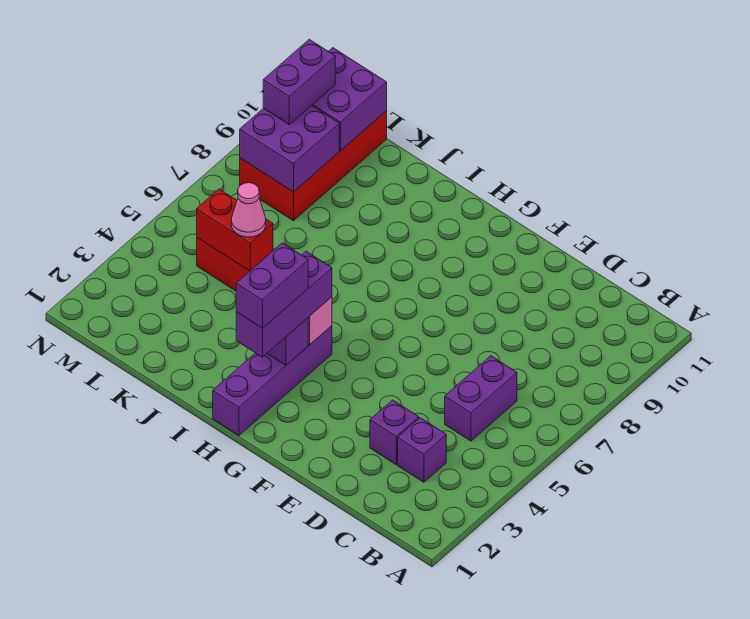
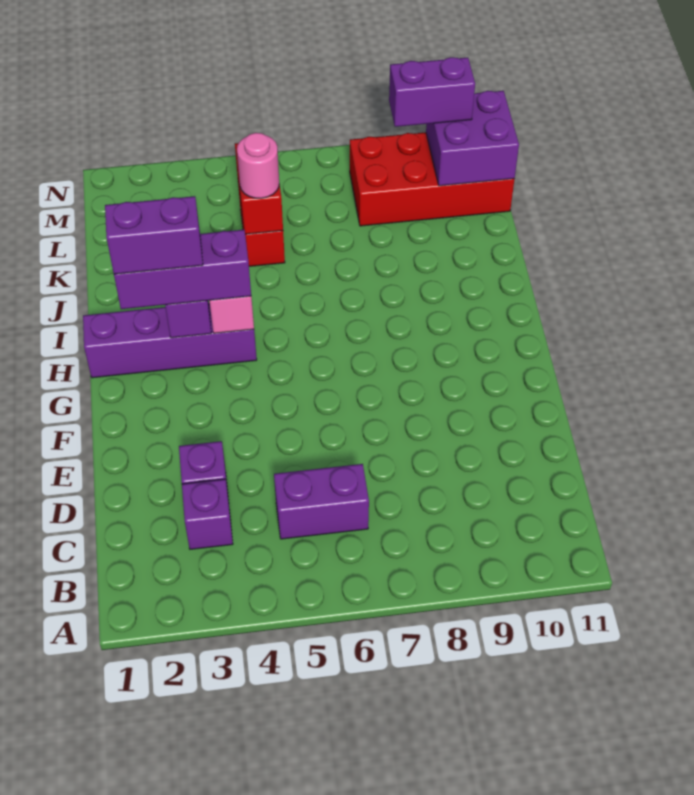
pink cone K5 level 3 -> pink round brick K5 level 3
purple brick L8:M9 level 2 -> none

